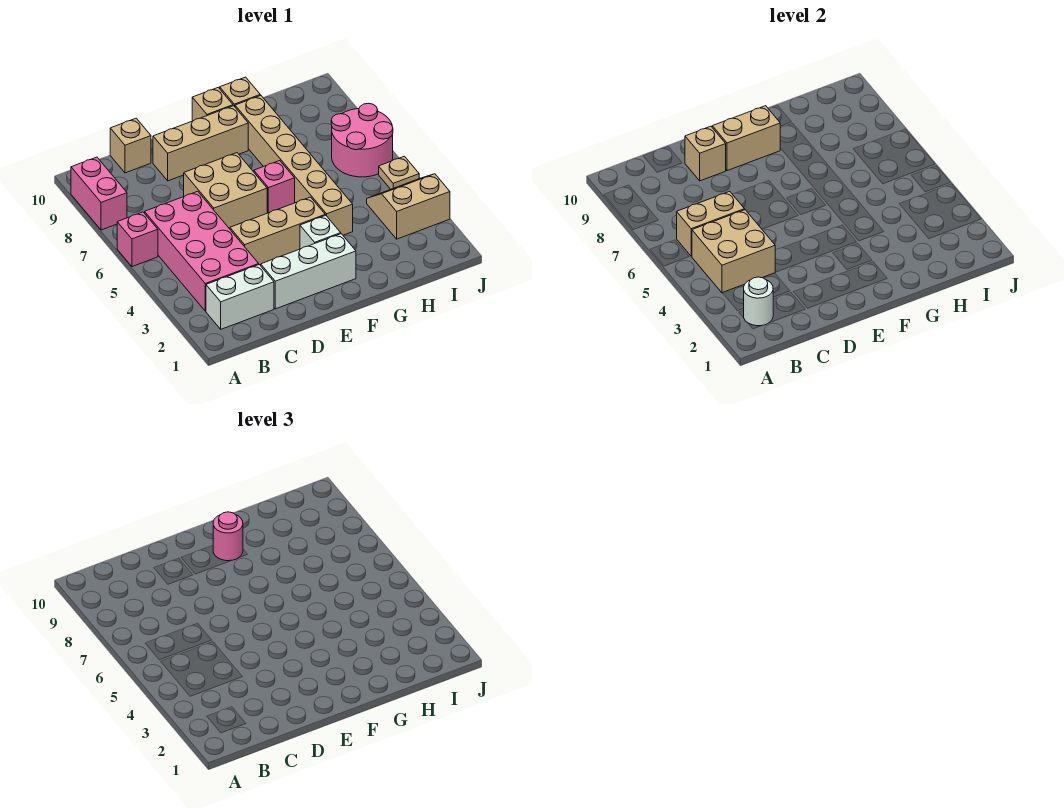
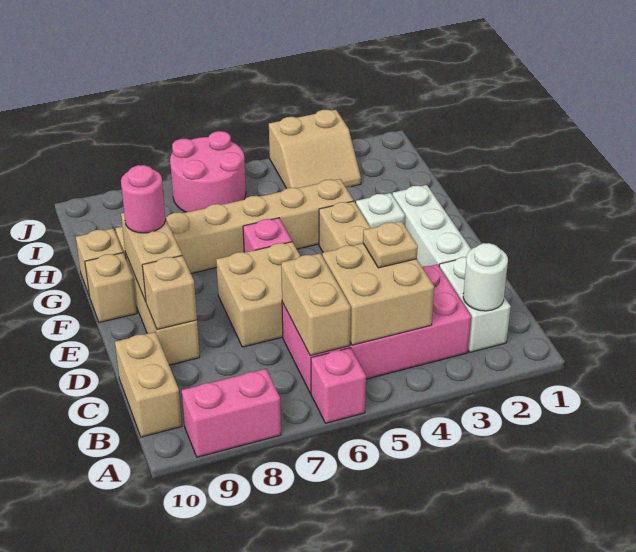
tan brick C10 level 1 -> tan brick B10:C10 level 1
tan slope I3:J4 level 1 top 3 -> tan slope I3:J4 level 1 top J
tan plate J5 level 1 -> tan plate C4 level 3

